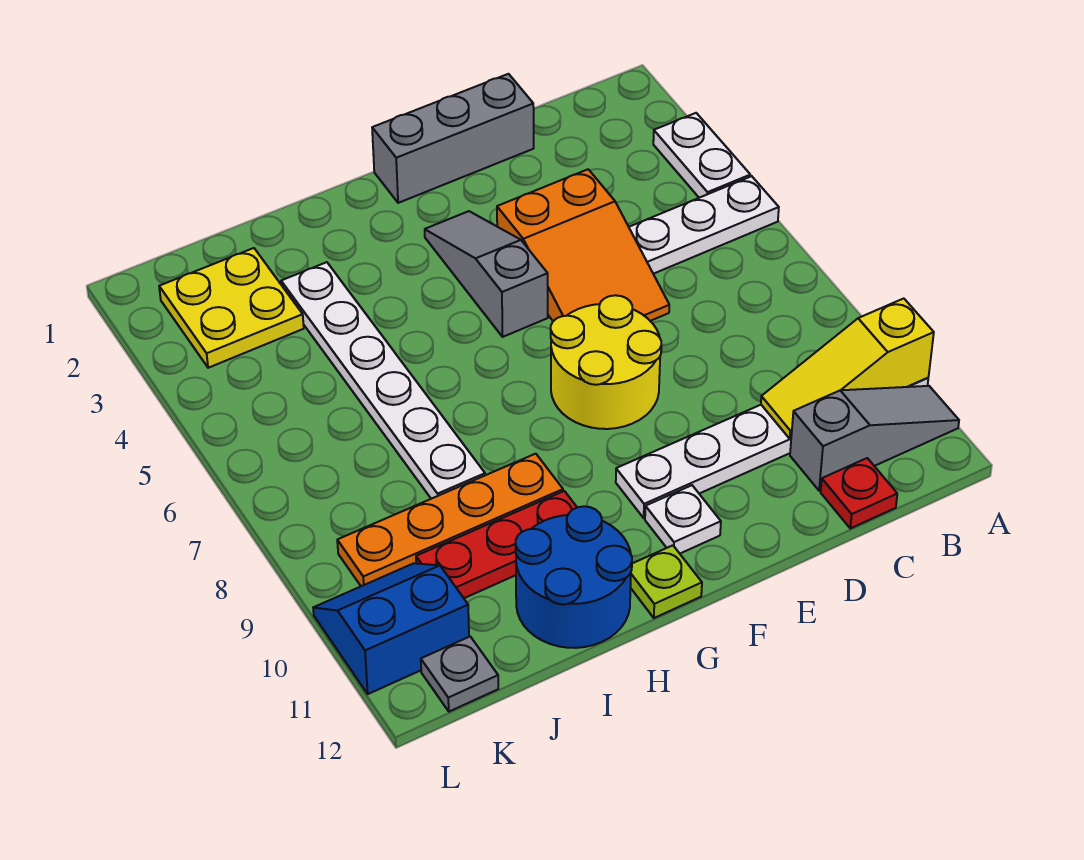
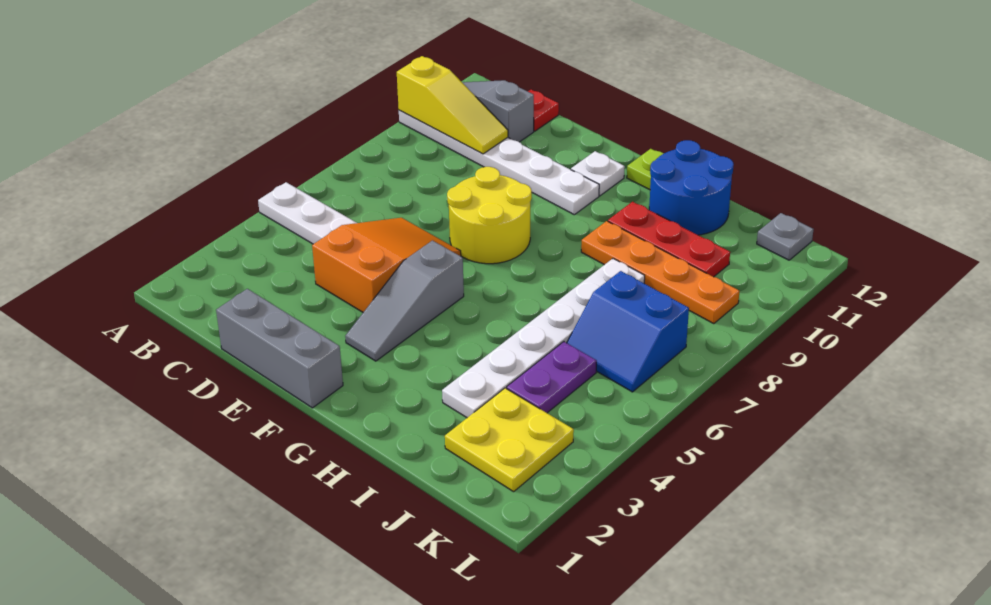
white plate A3:A4 level 1 -> none
none -> purple plate J4:J5 level 1
blue slope K10:L11 level 1 top 11 -> blue slope J6:K7 level 1 top 7

